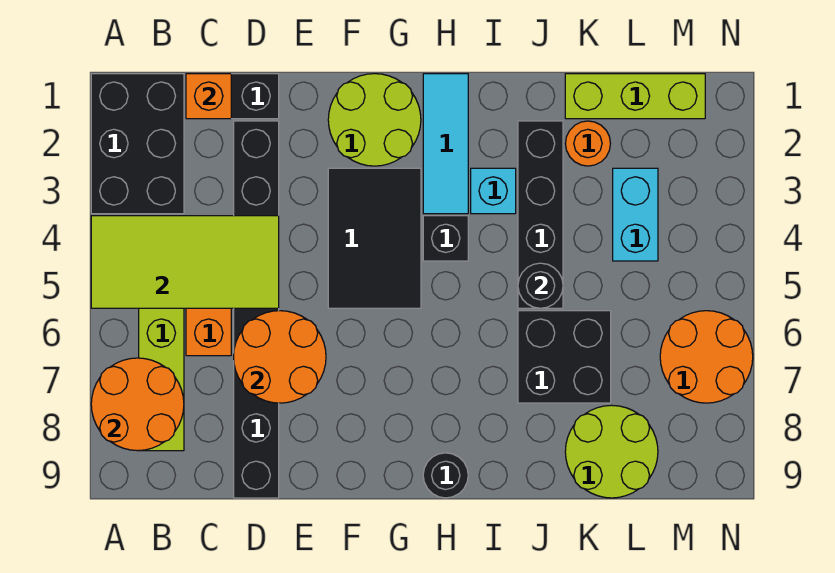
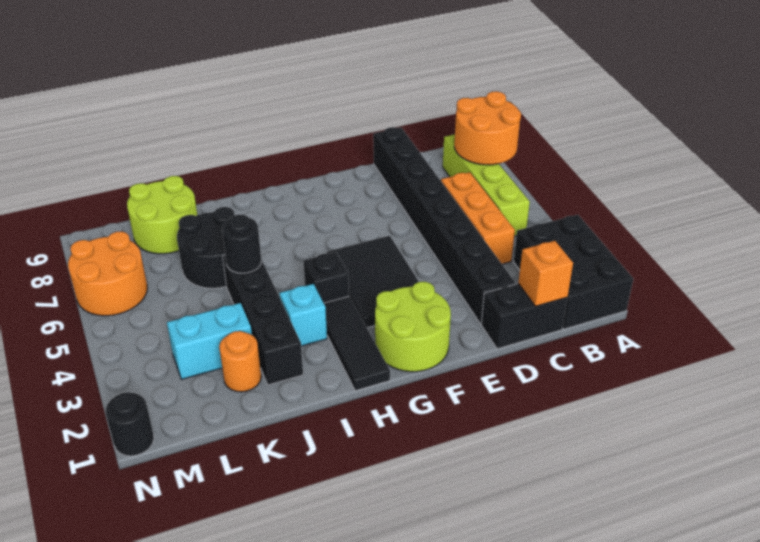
lime tile A4:D5 level 2 -> none
orange round brick D6:E7 level 2 -> none
cyan tile H1:H3 level 1 -> black tile H1:H3 level 1
black round brick H9 level 1 -> black round brick N1 level 1
black brick J6:K7 level 1 -> black round brick J6:K7 level 1
lime brick K1:M1 level 1 -> none
cyan brick L3:L4 level 1 -> cyan brick K3:L3 level 1

